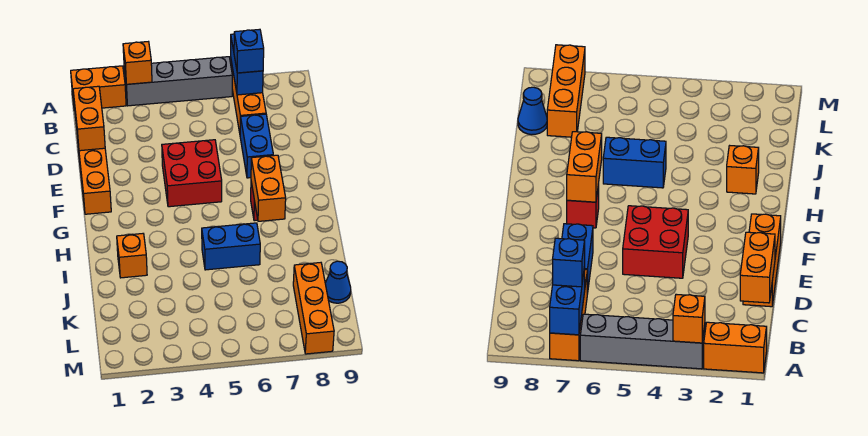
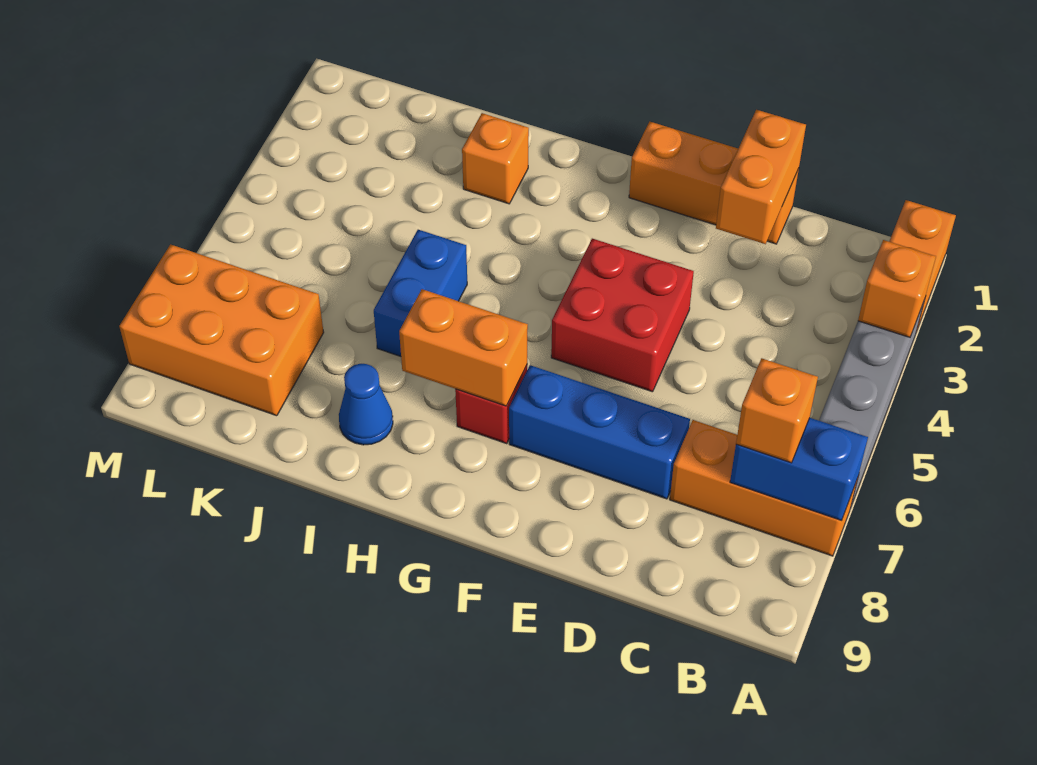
blue brick B7 level 3 -> orange brick B7 level 3
orange brick C1:D1 level 2 -> orange brick D1:D2 level 2
blue brick D7:E7 level 1 -> blue brick D7:F7 level 1
orange brick K8:M8 level 1 -> orange brick K7:M8 level 1
blue cone K9 level 1 -> blue cone I8 level 1

